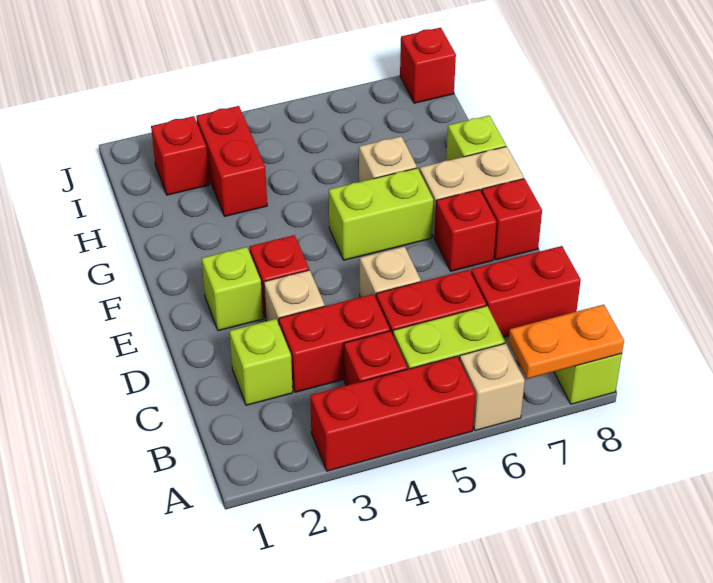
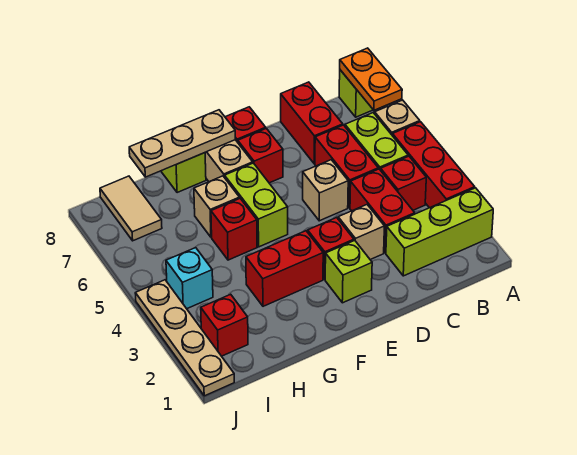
lime brick C2 level 1 -> lime brick A2:C2 level 1
none -> tan plate F8:H8 level 2
red brick H3:I3 level 1 -> red brick F3:G3 level 1
none -> cyan brick I4 level 1
none -> tan tile I7:I8 level 1
none -> tan plate J1:J4 level 1
red brick J8 level 1 -> red brick G5 level 1

